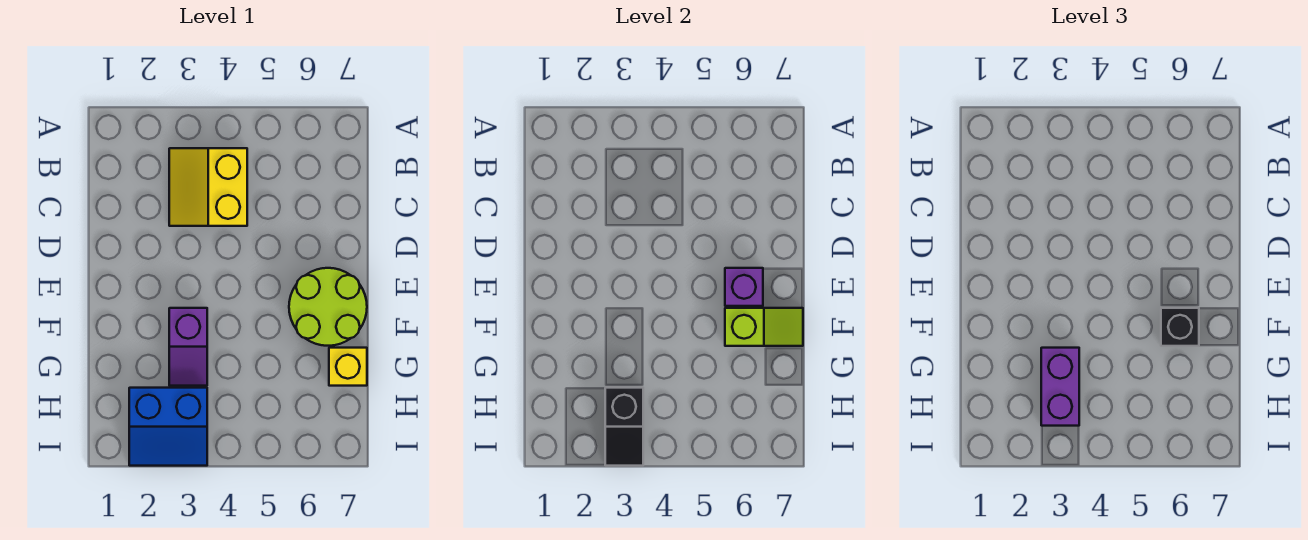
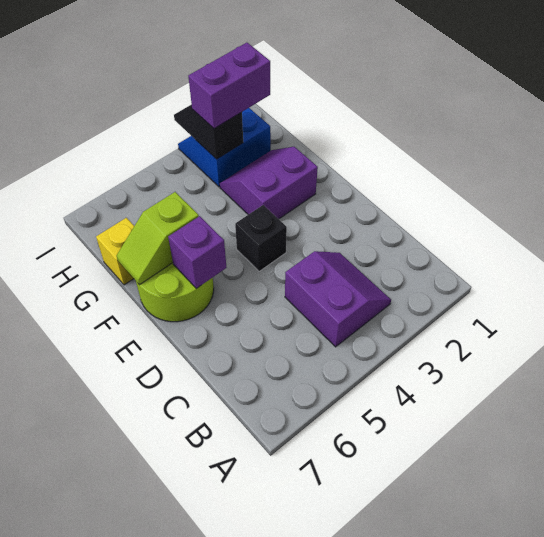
yellow slope B3:C4 level 1 top 4 -> purple slope B3:C4 level 1 top 4
purple slope F3:G3 level 1 top F -> purple slope F2:G3 level 1 top F
black brick F6 level 3 -> black brick E4 level 1
purple brick G3:H3 level 3 -> purple brick H2:H3 level 3

